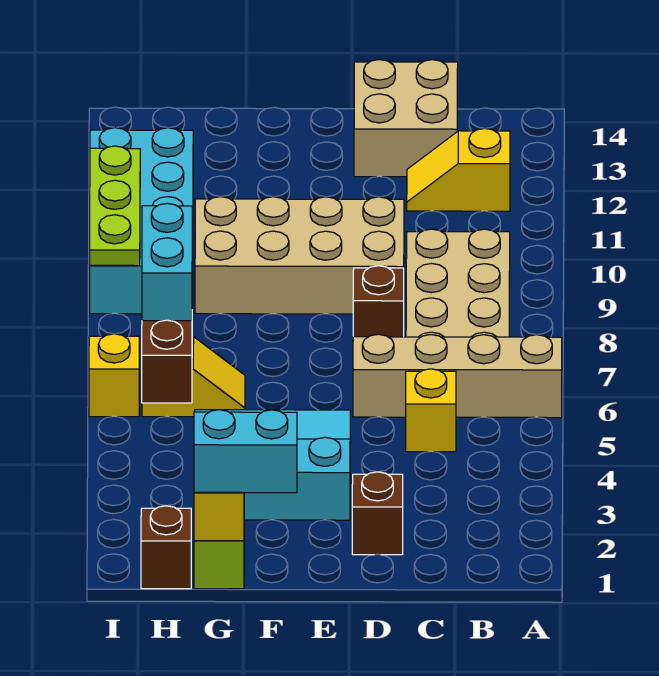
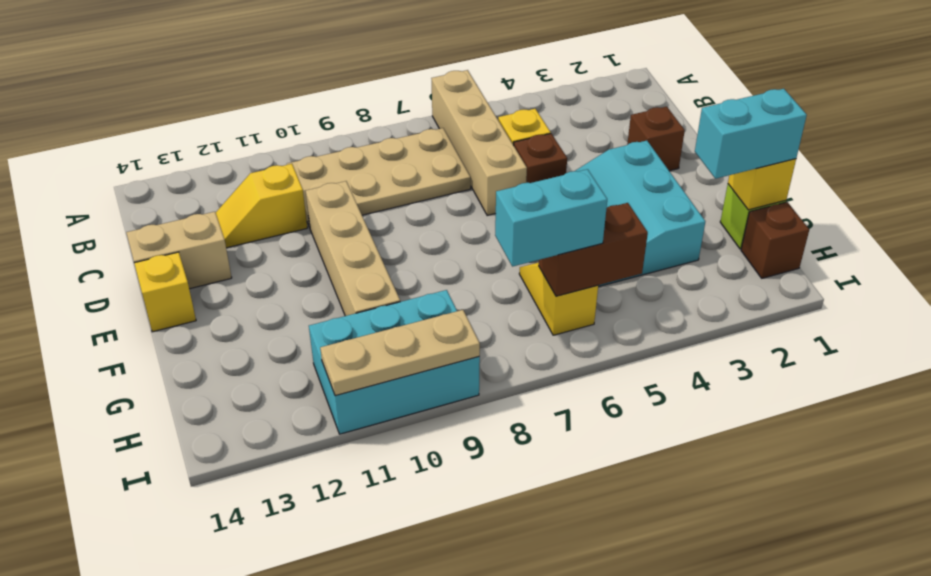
yellow slope B12:C12 level 1 top B -> yellow slope C11:C12 level 1 top 11
tan brick C13:D14 level 1 -> tan brick D13:D14 level 1
brown brick D8 level 1 -> brown brick D5 level 1
tan brick D9:G10 level 1 -> tan brick D10:G10 level 1
cyan brick F1:G1 level 3 -> cyan brick G1:G2 level 3
cyan brick H9:I12 level 1 -> cyan brick H9:I11 level 1
yellow brick I6 level 1 -> yellow brick E14 level 1
lime plate I9:I11 level 2 -> tan plate I9:I11 level 2

